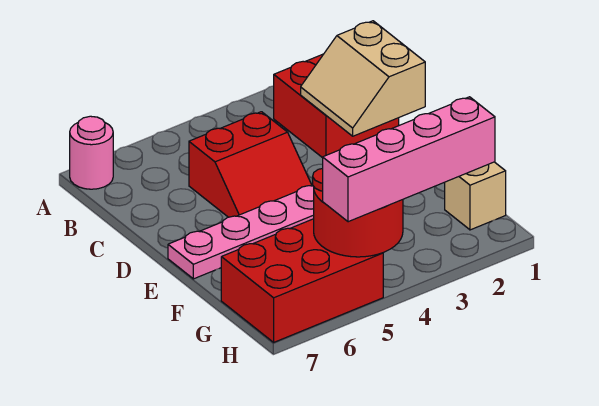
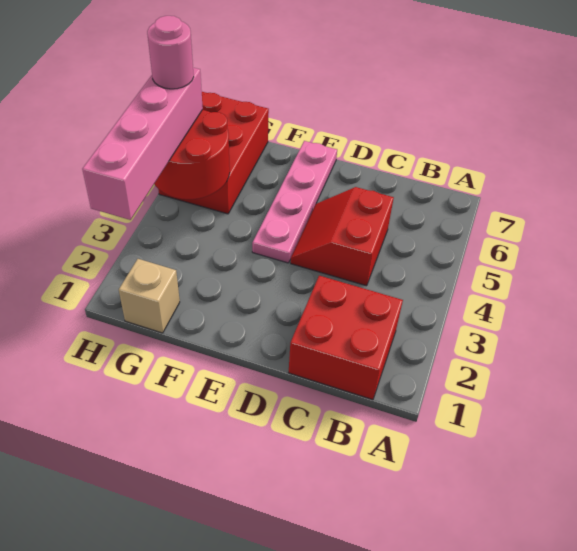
pink round brick A7 level 1 -> pink round brick H5 level 4
tan slope C1:D2 level 2 top 1 -> none

